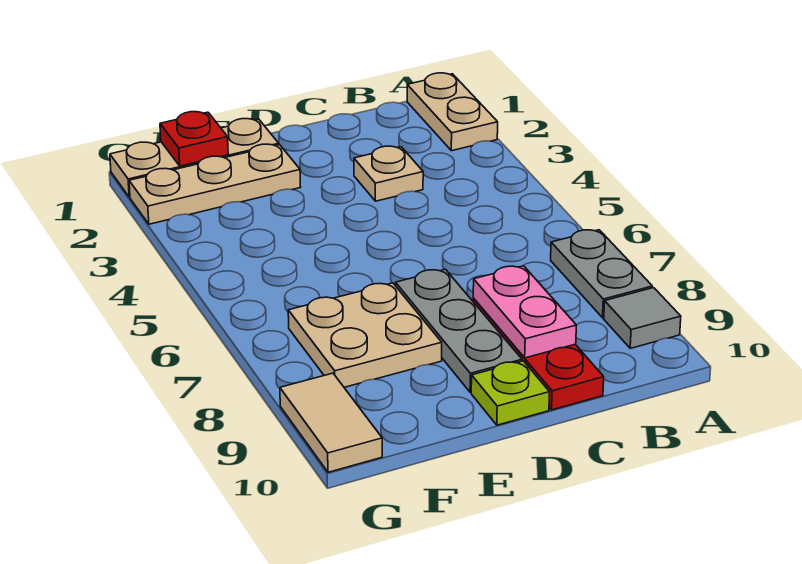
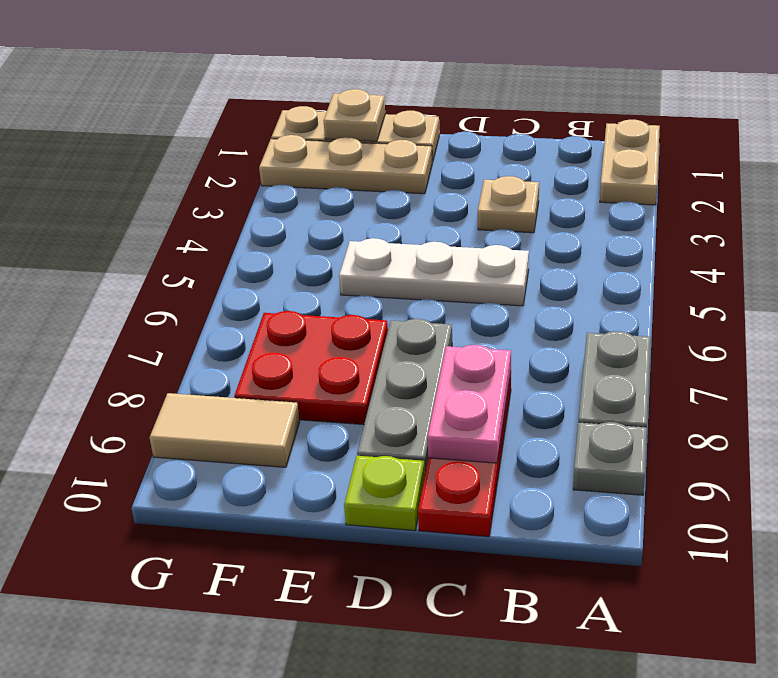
grey tile A9 level 1 -> grey plate A9 level 1
none -> white plate C5:E5 level 1
tan plate E7:F8 level 1 -> red plate E7:F8 level 1
red plate F1 level 2 -> tan plate F1 level 2
tan tile G9:G10 level 1 -> tan tile F9:G9 level 1

